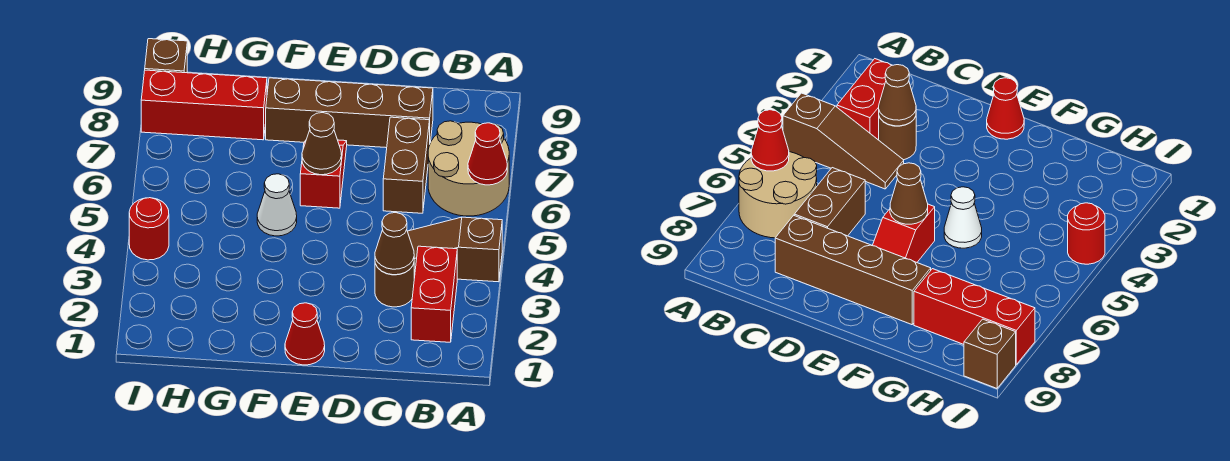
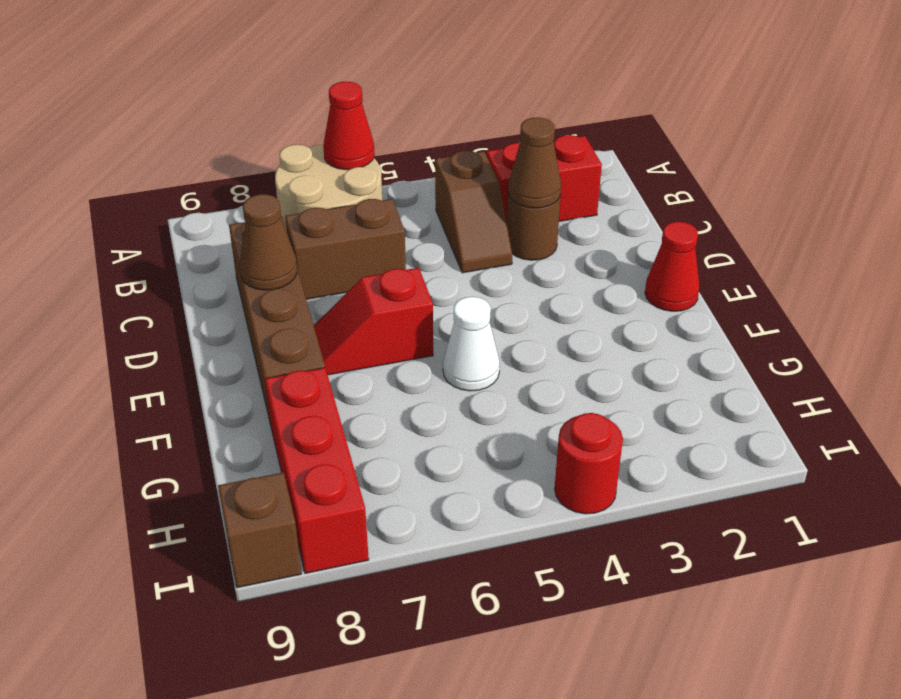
brown slope A4:C4 level 1 top A -> brown slope B4:C4 level 1 top B
brown cone E6 level 2 -> brown cone D8 level 2

